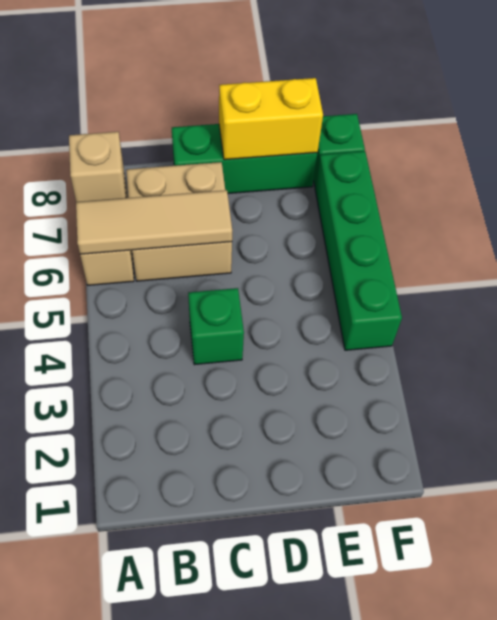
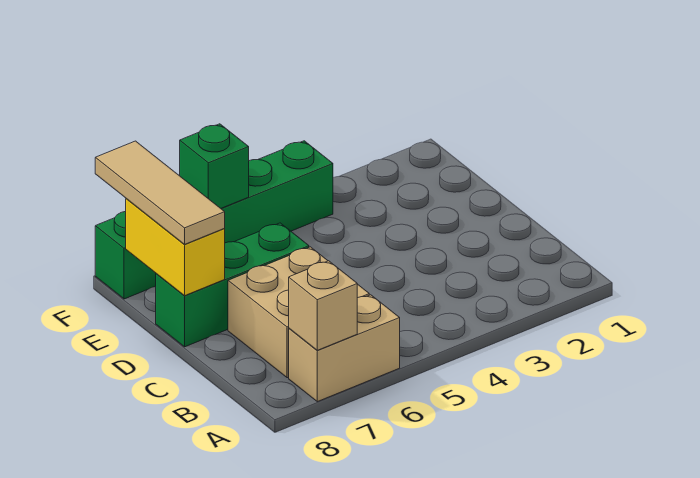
tan tile A6:C6 level 2 -> tan tile D8:F8 level 3
green brick C4 level 1 -> green brick F6 level 2
green brick C8:E8 level 1 -> green brick D6:D8 level 1

